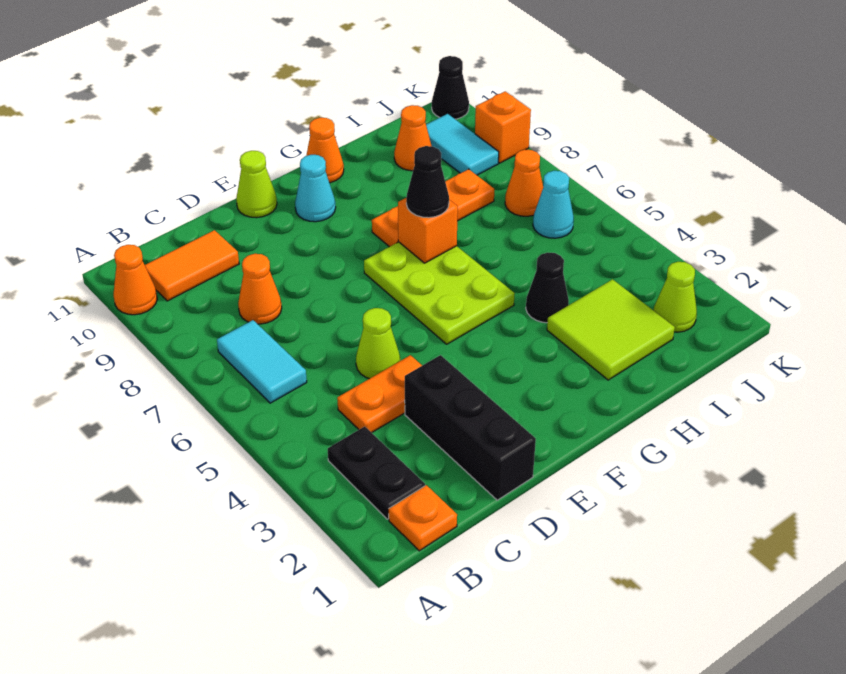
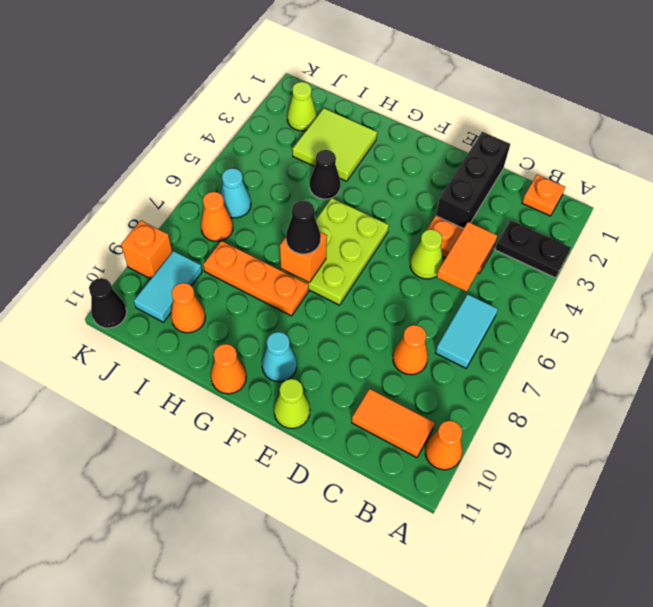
black plate B2:B3 level 1 -> black plate A3:B3 level 1
none -> orange tile C4:C5 level 2

